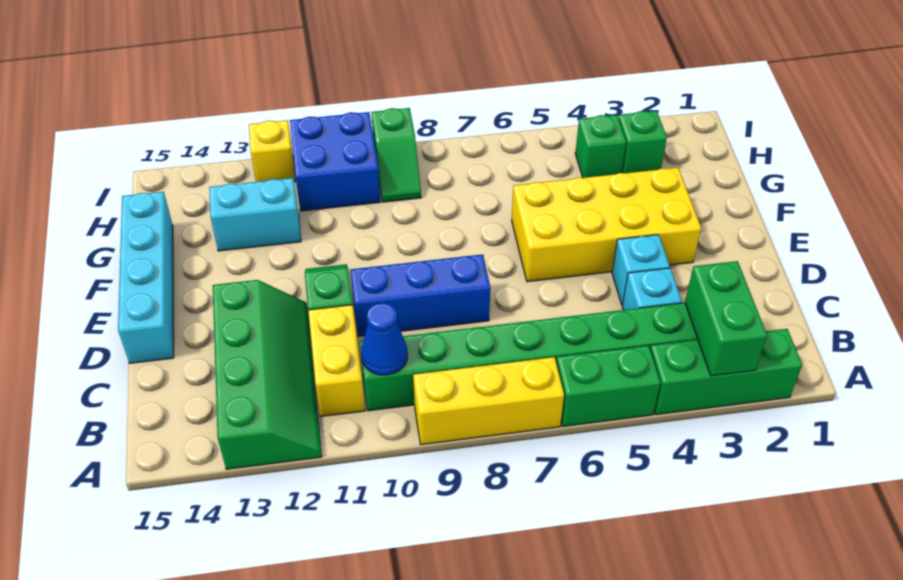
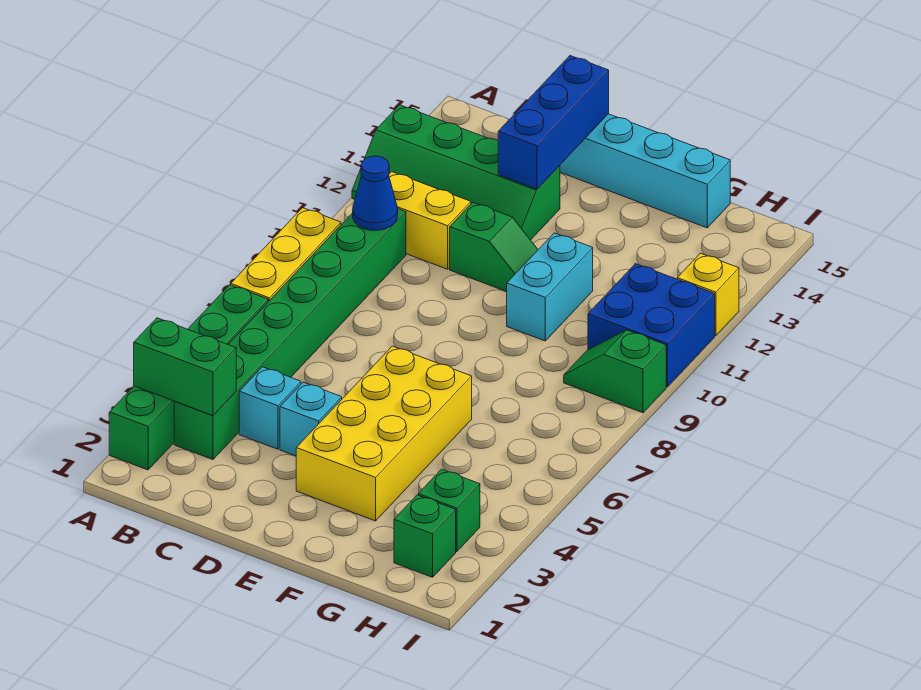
blue brick D8:D10 level 1 -> blue brick D13:D15 level 2
cyan brick G12:G13 level 1 -> cyan brick F10:F11 level 1
green brick H4 level 1 -> green brick H2 level 1

